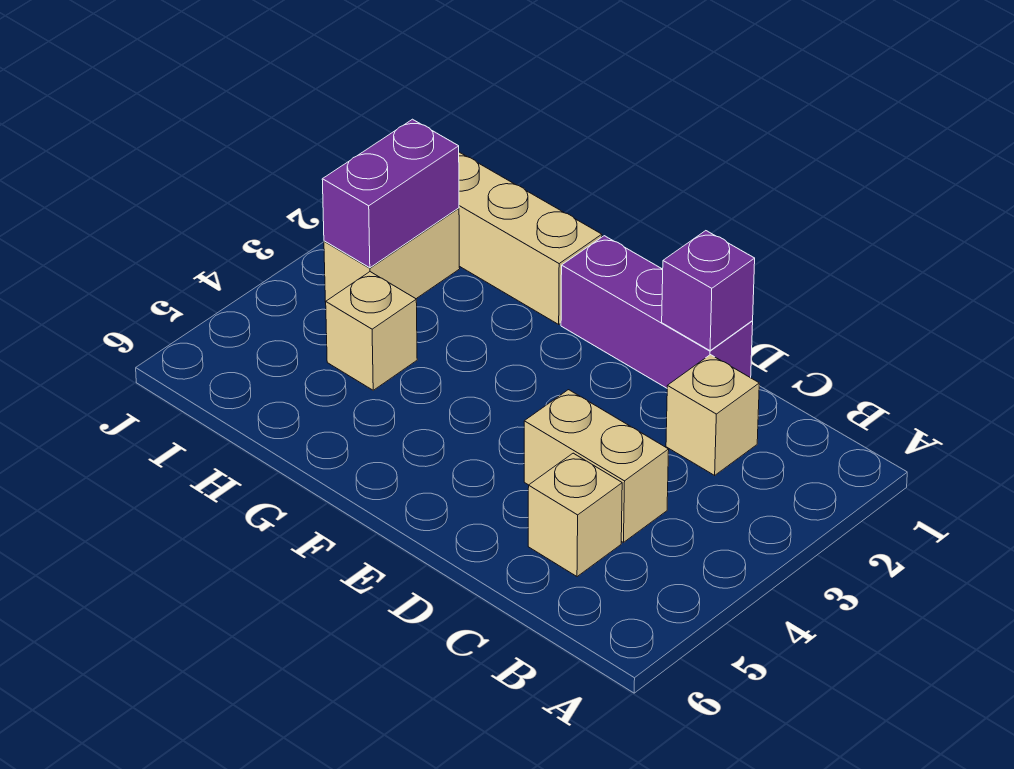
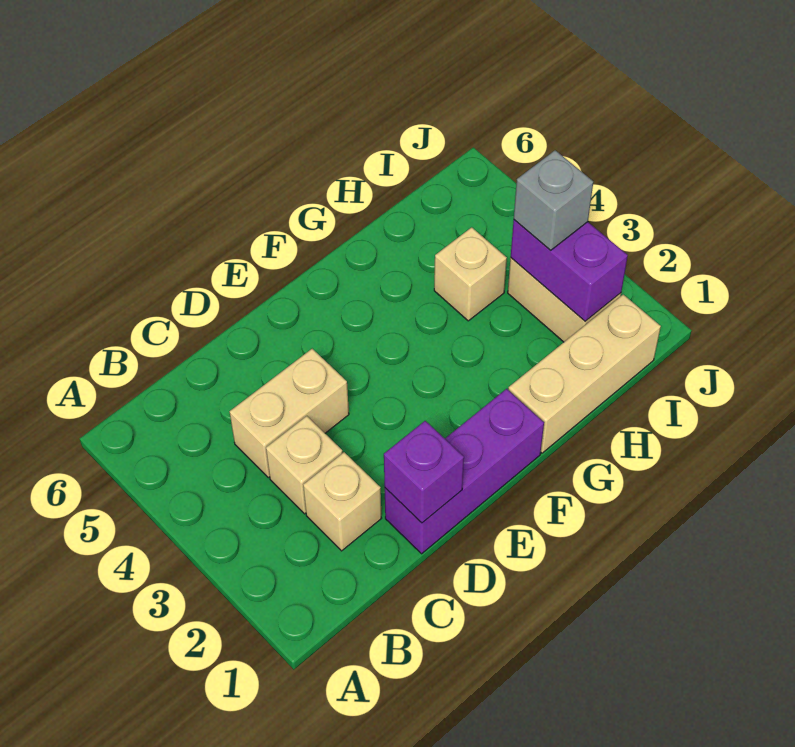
tan brick C5 level 1 -> tan brick C3 level 1
none -> grey brick I3 level 3

